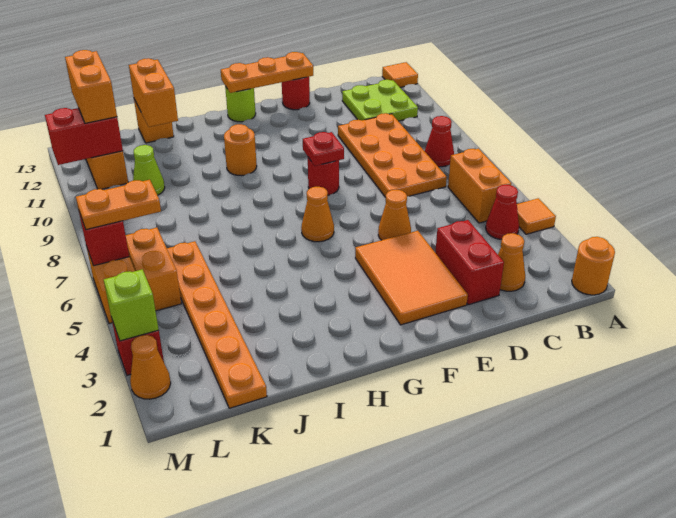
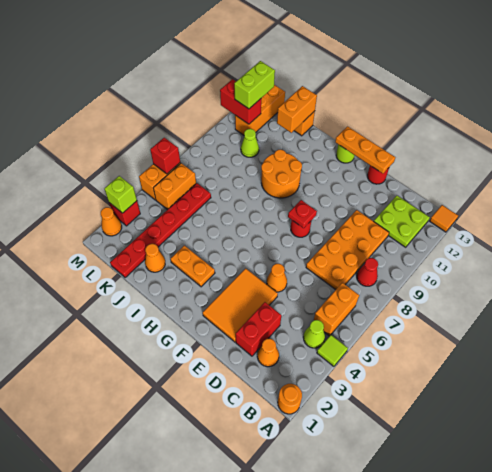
orange tile A4 level 1 -> lime tile A4 level 1
red cone B4 level 1 -> lime cone B4 level 1
orange cone G6 level 1 -> orange cone J2 level 1
orange round brick H10 level 1 -> orange round brick H9:I10 level 1
orange plate K1:K6 level 1 -> red plate K1:K6 level 1
orange plate L6:M6 level 3 -> orange plate H3:I3 level 1
orange brick L11:L12 level 3 -> lime brick L11:L12 level 3

